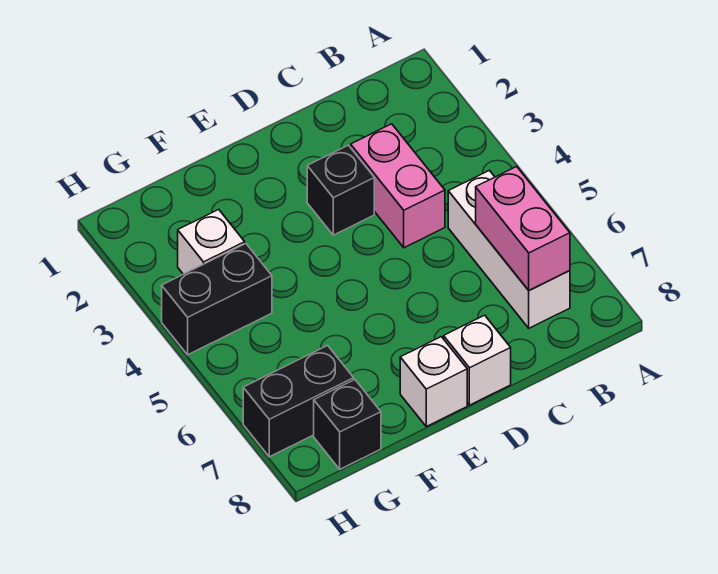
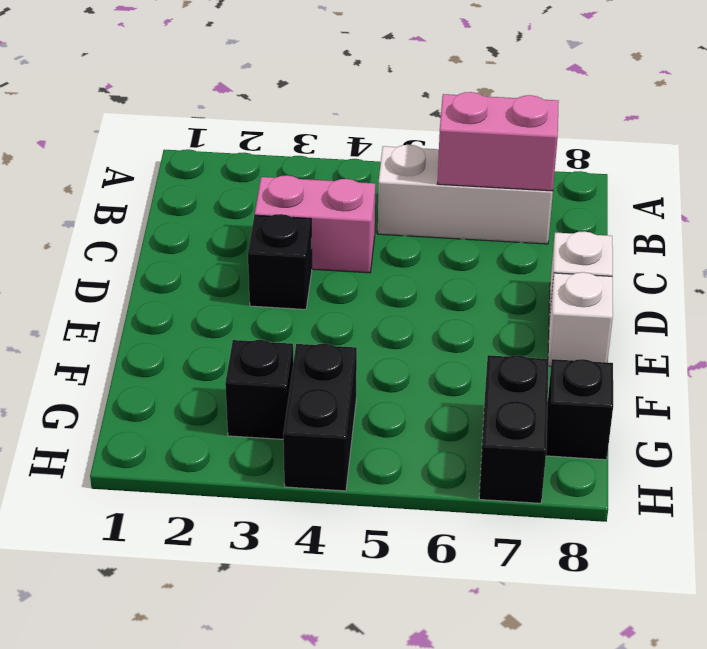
white brick G3 level 1 -> black brick G3 level 1

